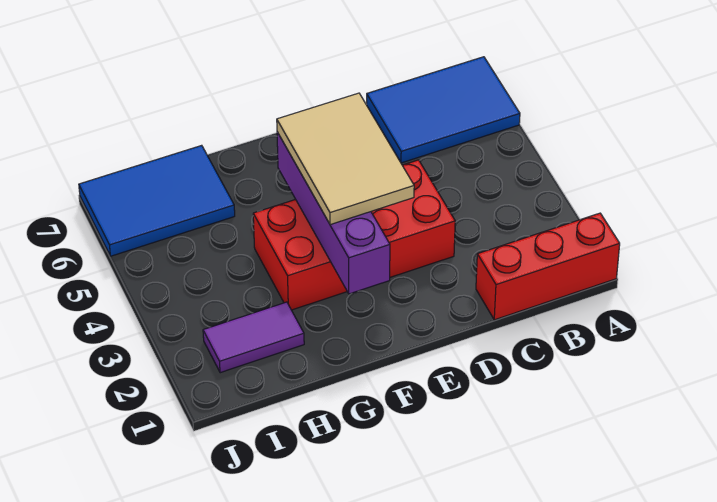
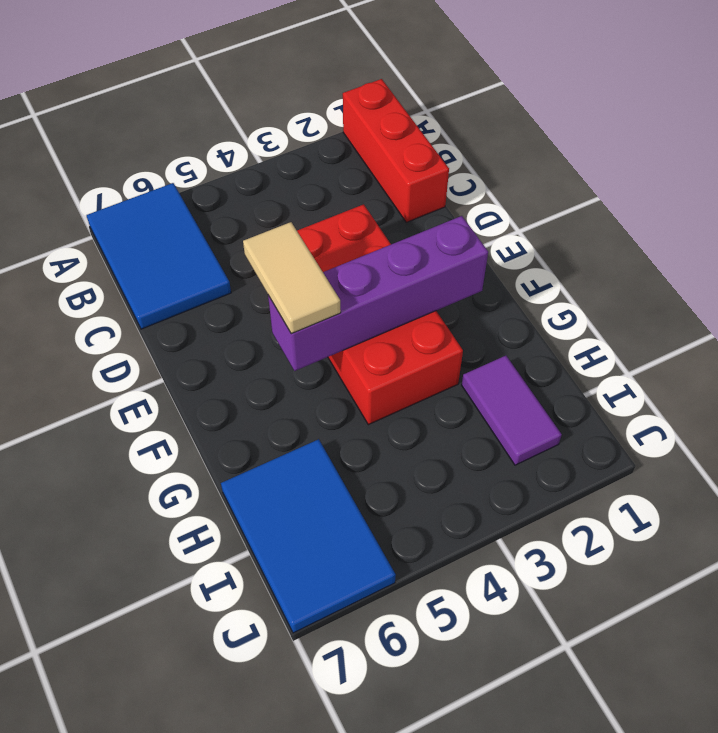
tan tile E3:F5 level 3 -> tan tile E5:F5 level 3

